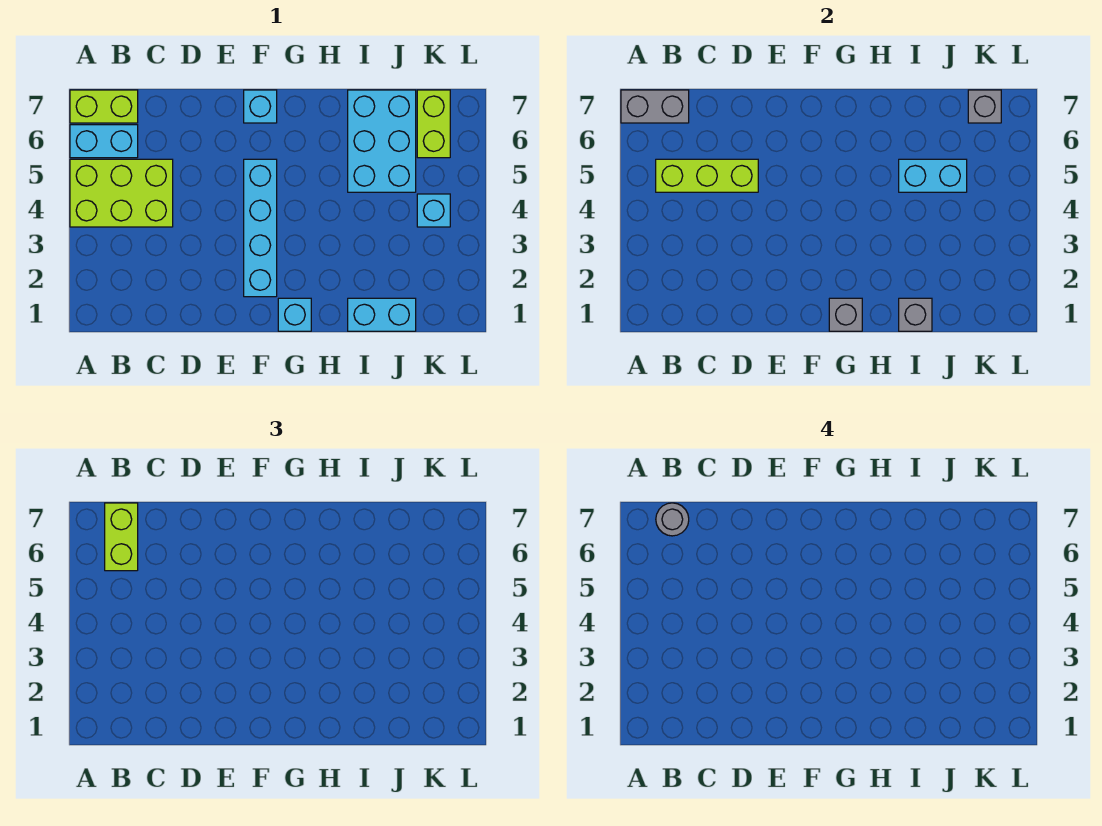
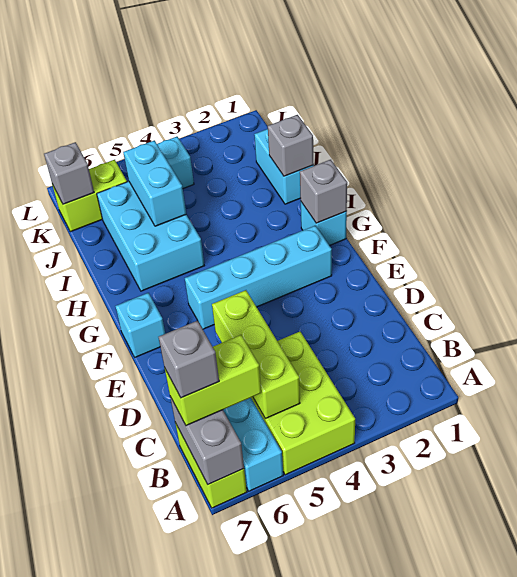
grey round brick B7 level 4 -> grey brick B7 level 4
cyan brick I5:J7 level 1 -> cyan brick H5:J6 level 1

